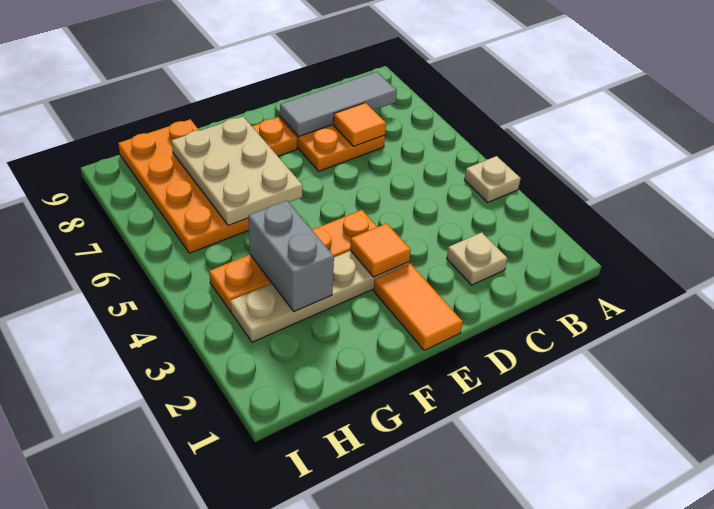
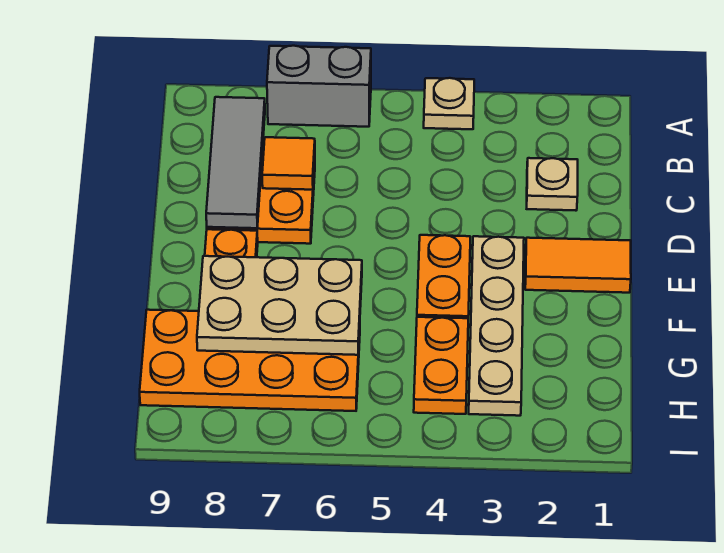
orange tile E3 level 2 -> none
grey brick G3:G4 level 2 -> grey brick A6:A7 level 1

